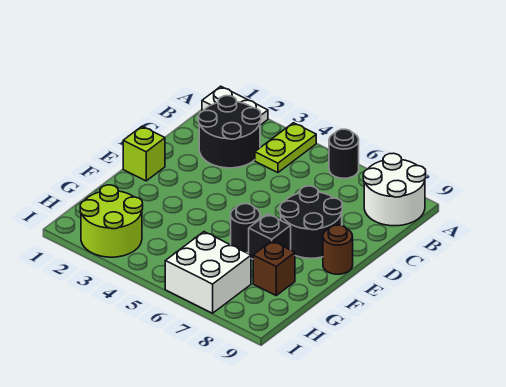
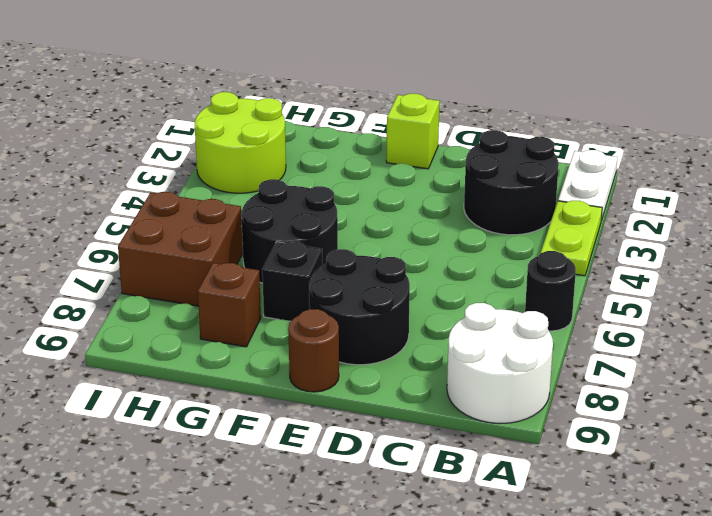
lime plate A4:B4 level 1 -> lime plate A3:A4 level 1
black round brick F6 level 1 -> black round brick F5:G6 level 1
white brick H6:I7 level 1 -> brown brick H6:I7 level 1

